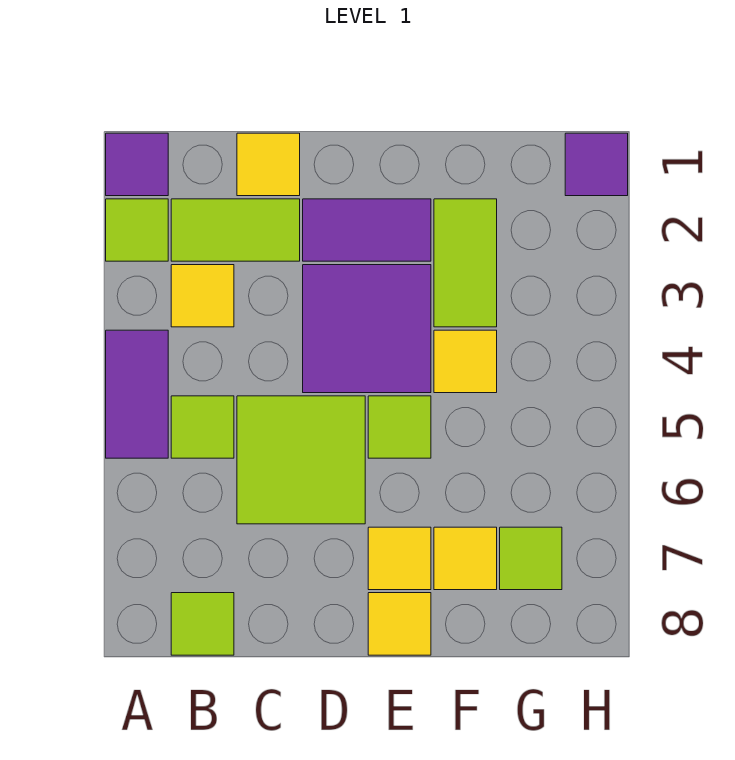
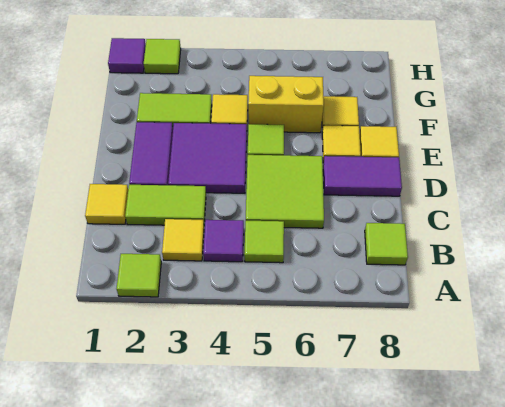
purple tile A1 level 1 -> purple tile B4 level 1
purple tile A4:A5 level 1 -> purple tile D7:D8 level 1
lime tile B2:C2 level 1 -> lime tile C2:C3 level 1
none -> yellow brick F5:F6 level 1
lime tile G7 level 1 -> lime tile H2 level 1

